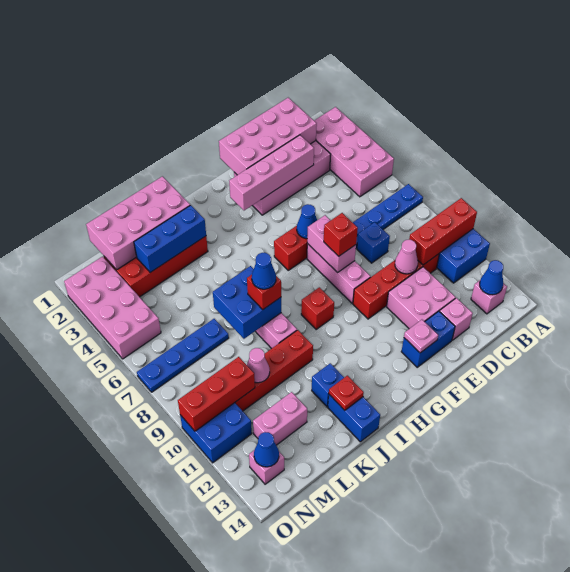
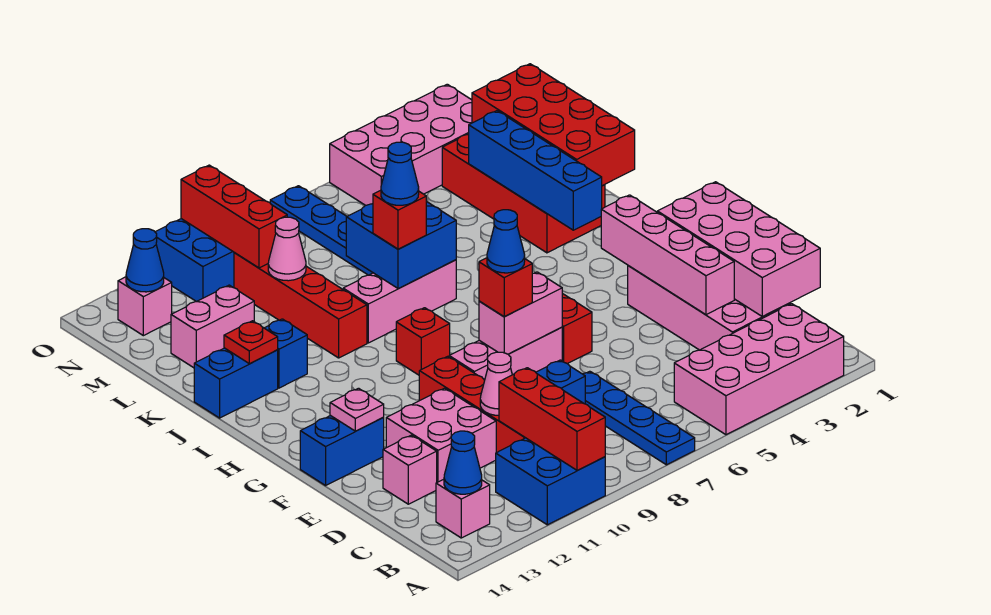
blue brick E13:F13 level 1 -> blue brick F13:F14 level 1
blue cone F6 level 2 -> blue cone F8 level 4
pink brick J1:M2 level 2 -> red brick J1:M2 level 2
blue brick J3:L3 level 2 -> blue brick I3:L3 level 2
pink brick L12:M12 level 1 -> pink brick L12:L13 level 1

